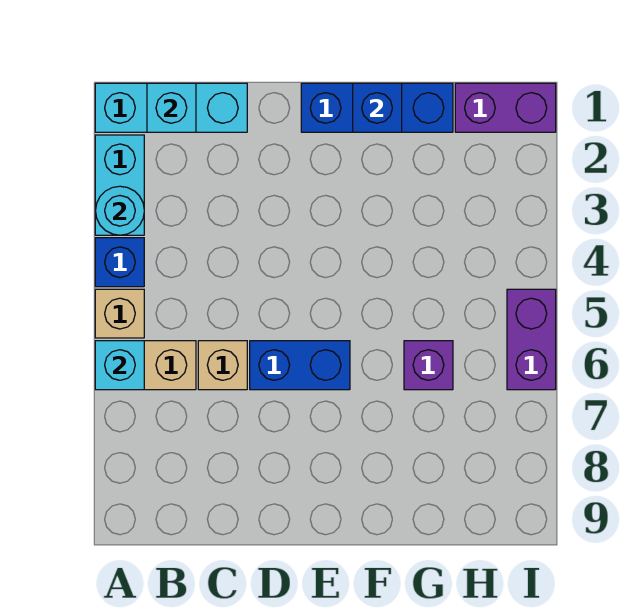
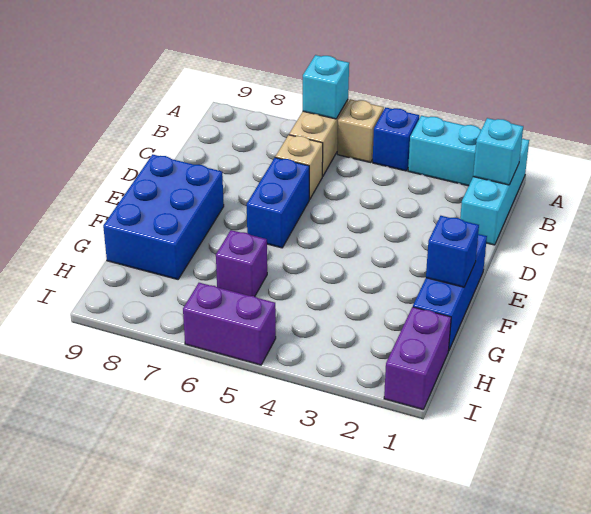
cyan round brick A3 level 2 -> none
none -> blue brick E8:G9 level 1

